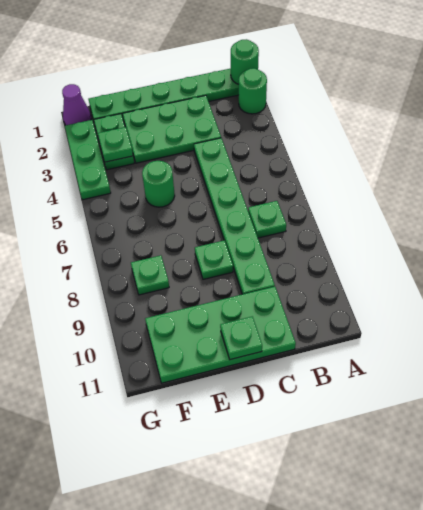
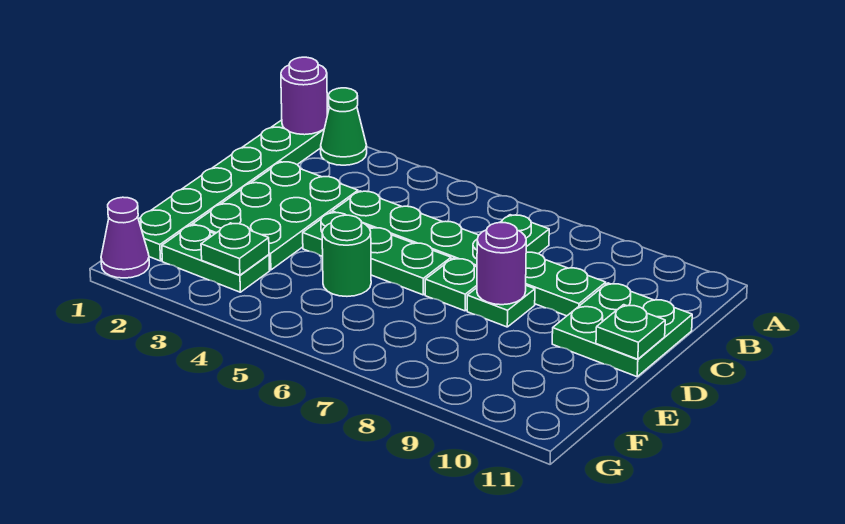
green round brick A1 level 2 -> purple round brick A1 level 2
green round brick A2 level 1 -> green cone A2 level 1
green plate C10:F11 level 1 -> green plate C10:D11 level 1
none -> purple round brick D8 level 2
green plate F8 level 1 -> green plate D7 level 1
green plate G2:G4 level 1 -> green plate D4:D6 level 1

